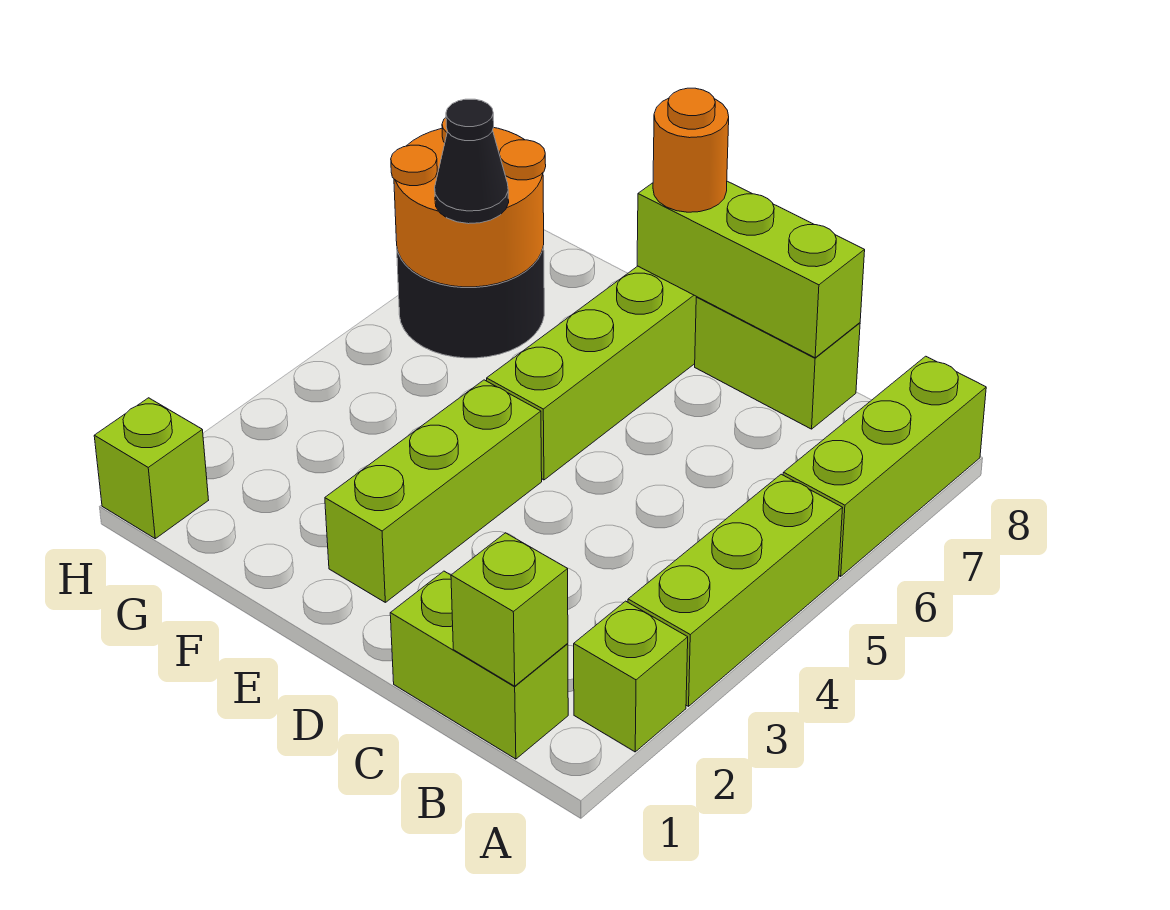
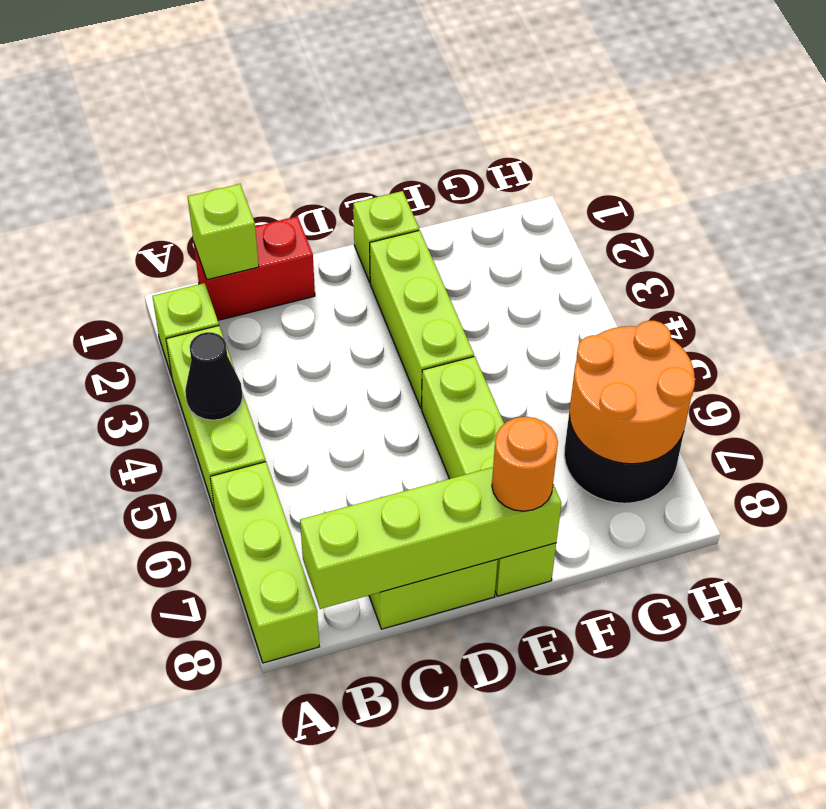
lime brick B1:C1 level 1 -> red brick B1:C1 level 1
lime brick C8:E8 level 2 -> lime brick B8:E8 level 2
black cone G6 level 3 -> black cone A4 level 2
lime brick H1 level 1 -> lime brick E1 level 1

